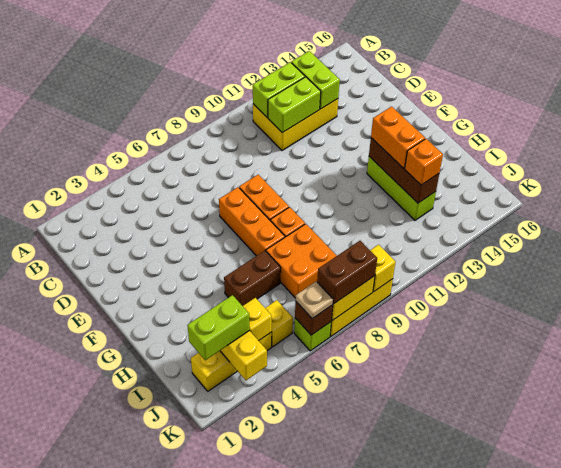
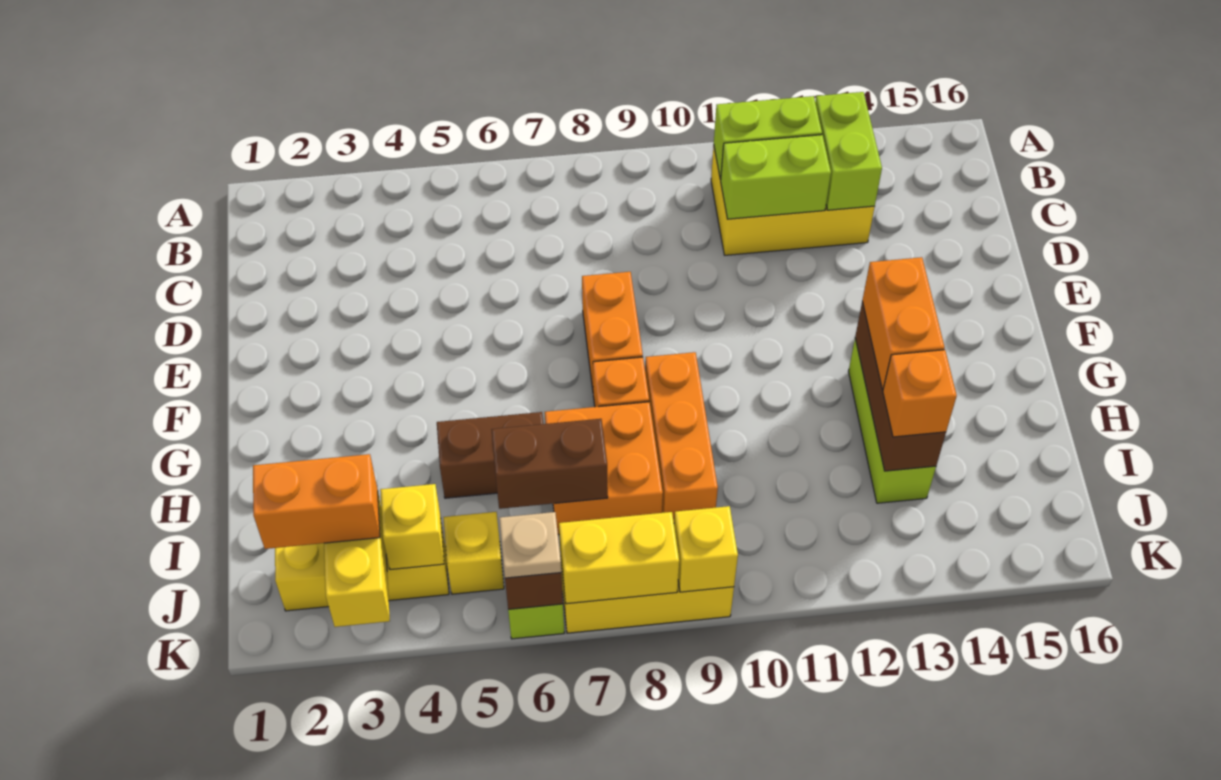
orange brick E7:G7 level 1 -> orange brick G9:I9 level 1
lime brick J2:J3 level 3 -> orange brick J2:J3 level 3
brown brick K7:K8 level 3 -> brown brick I6:I7 level 2

